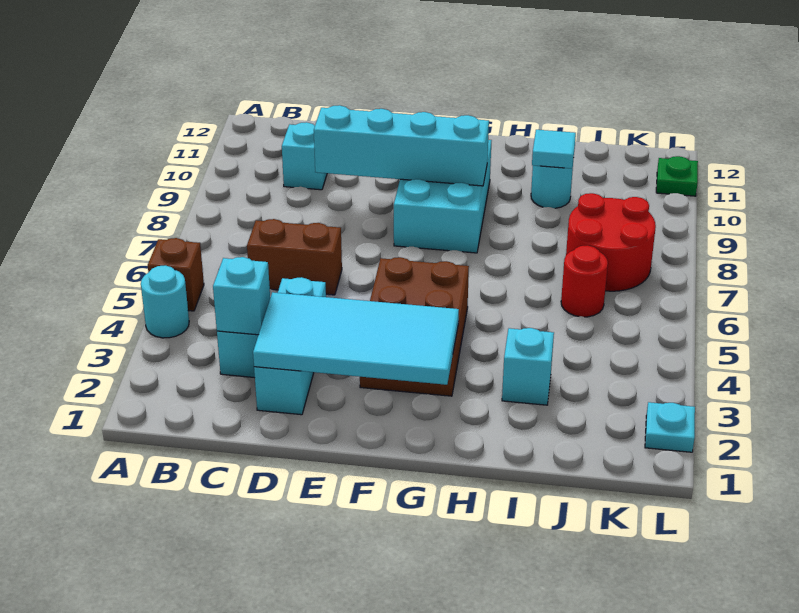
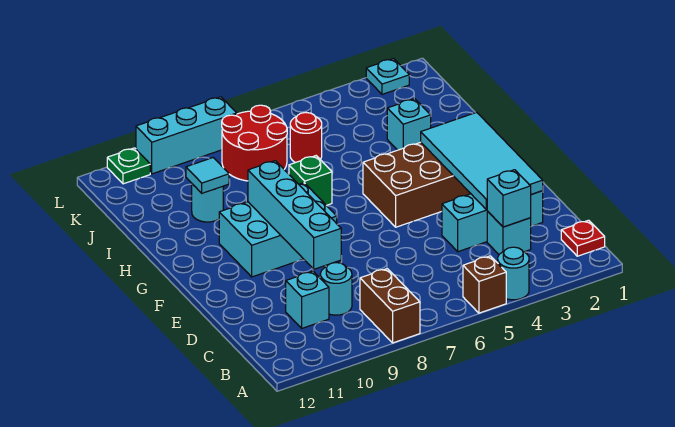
none -> red plate B1 level 1
brown brick C6:D6 level 1 -> brown brick A8:B8 level 1
none -> cyan round brick C9 level 1
none -> green brick H7 level 1
none -> cyan brick L8:L10 level 1

